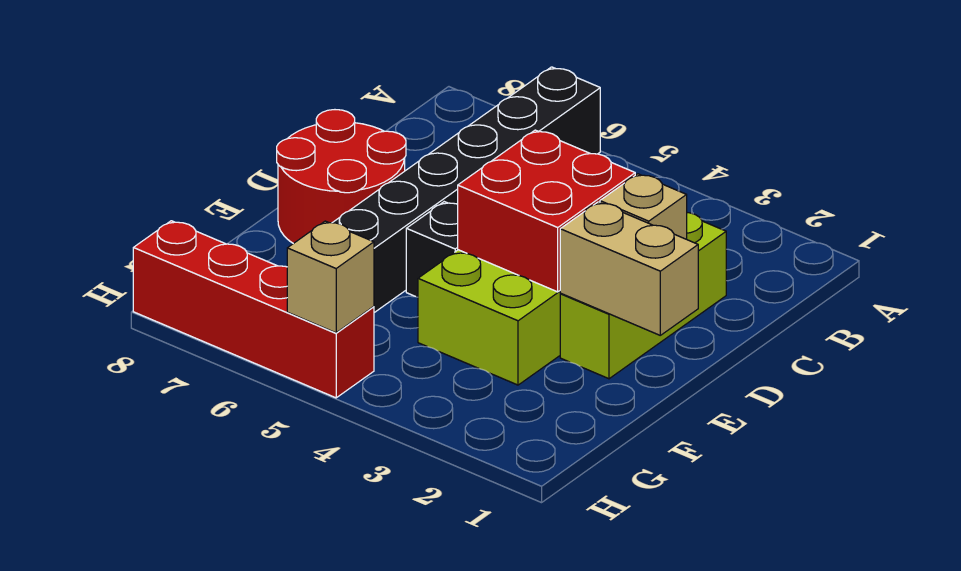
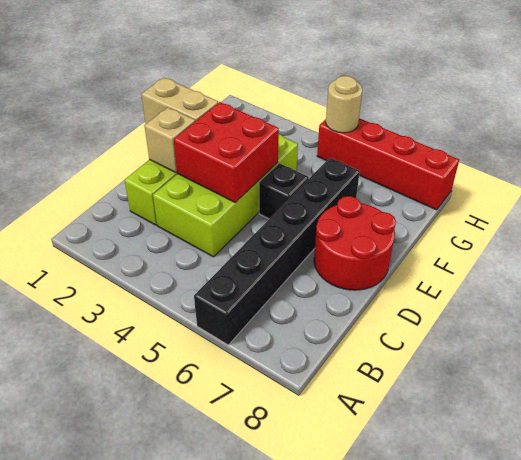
tan brick H5 level 2 -> tan round brick H5 level 2

